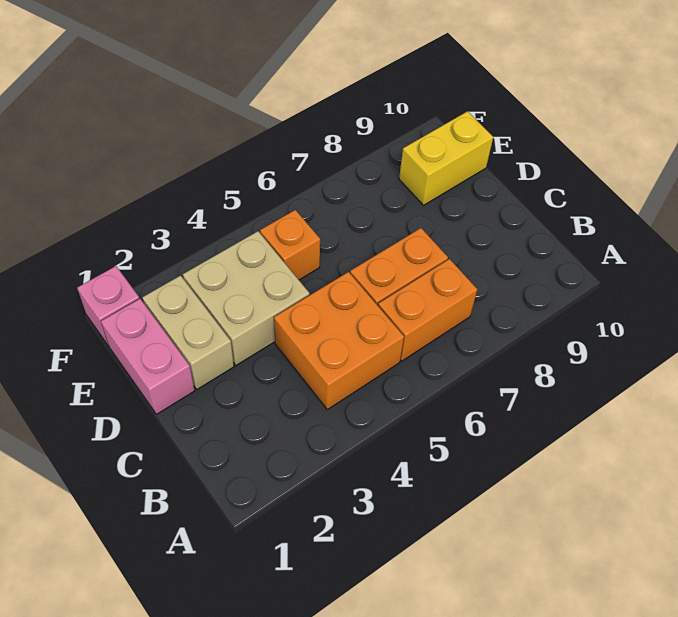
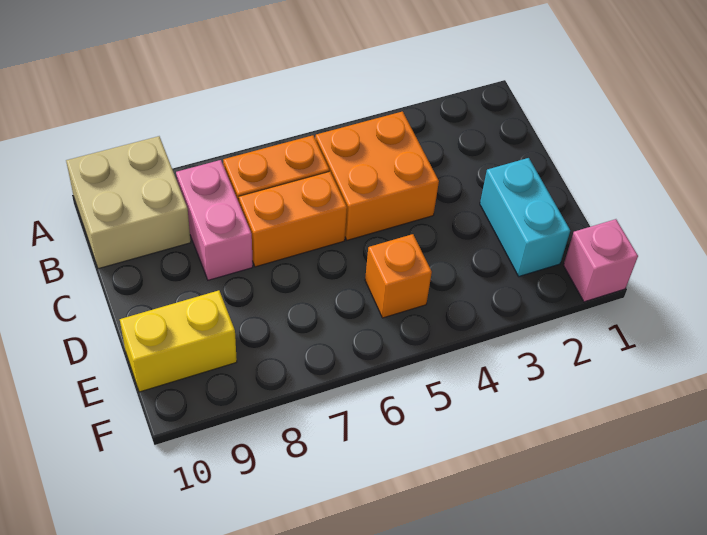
pink brick D1:E1 level 1 -> pink brick B8:C8 level 1
tan brick D2:E2 level 1 -> cyan brick D2:E2 level 1
tan brick D3:E4 level 1 -> tan brick A9:B10 level 1

